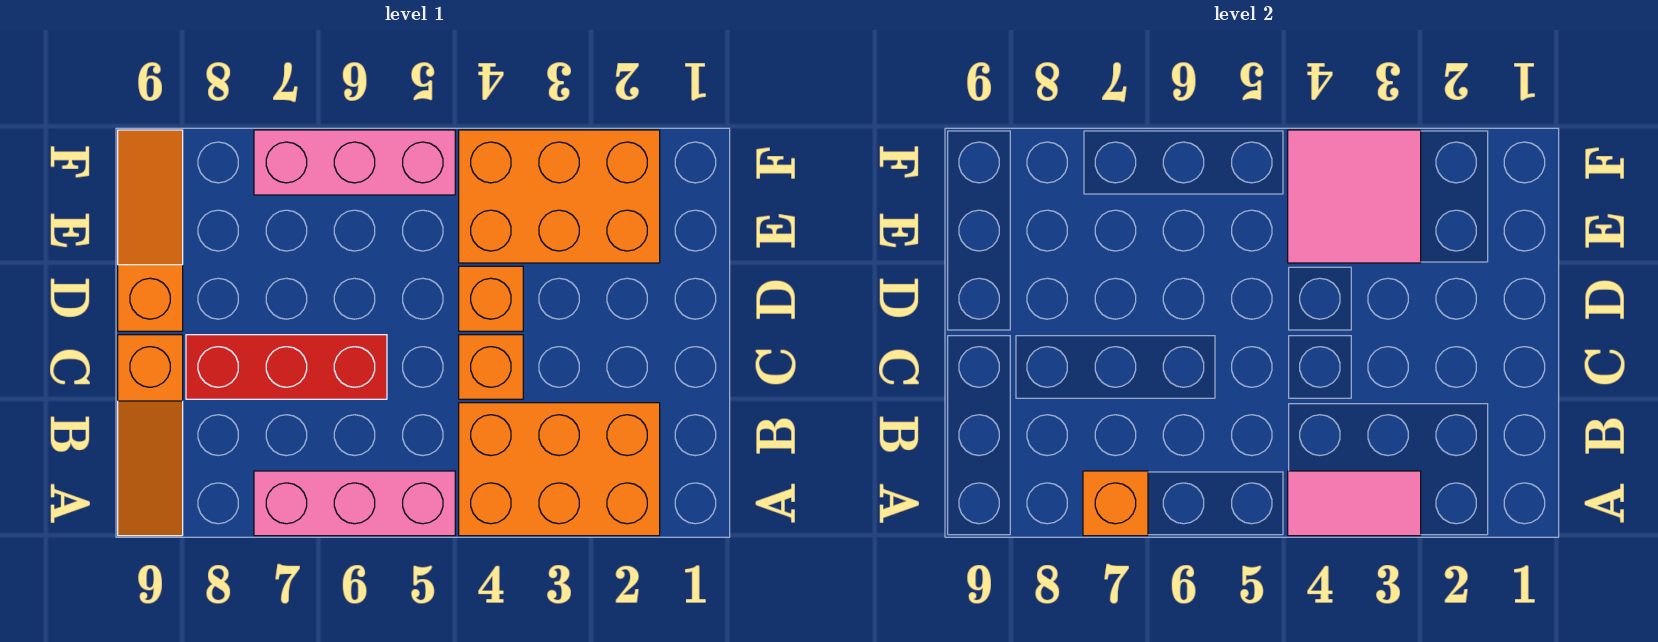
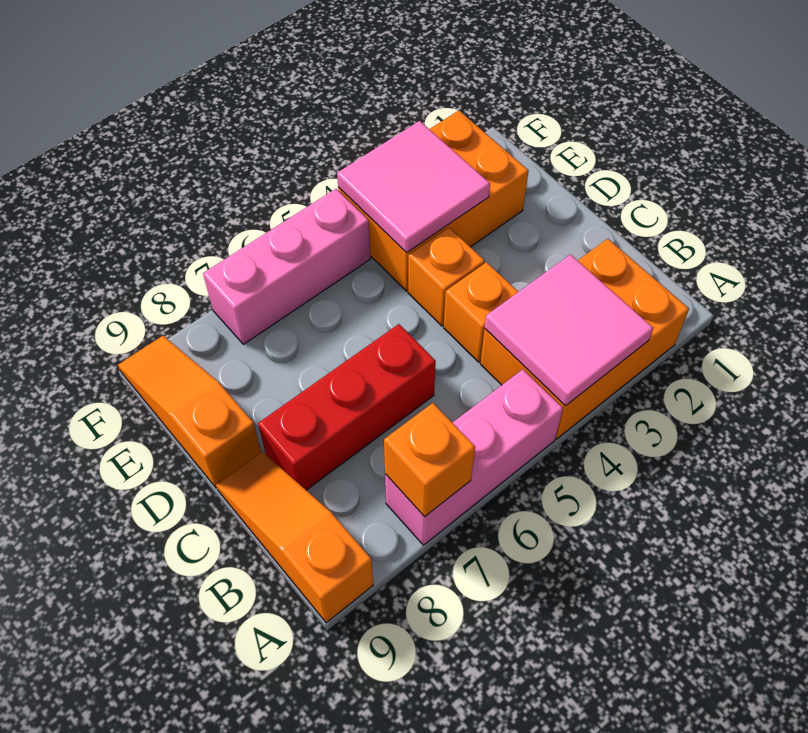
pink tile A3:A4 level 2 -> pink tile A3:B4 level 2
orange slope A9:C9 level 1 top C -> orange slope A9:C9 level 1 top A

